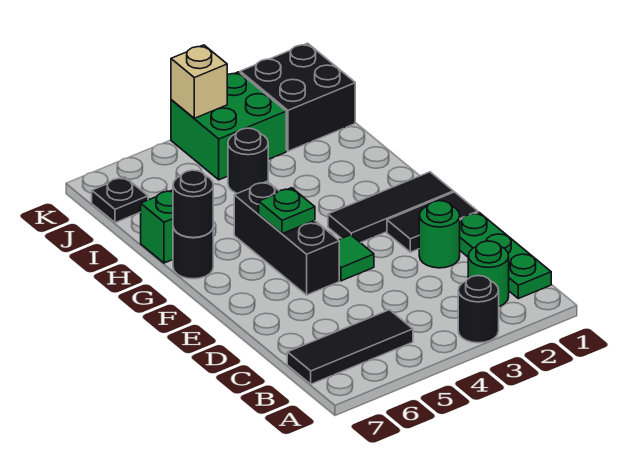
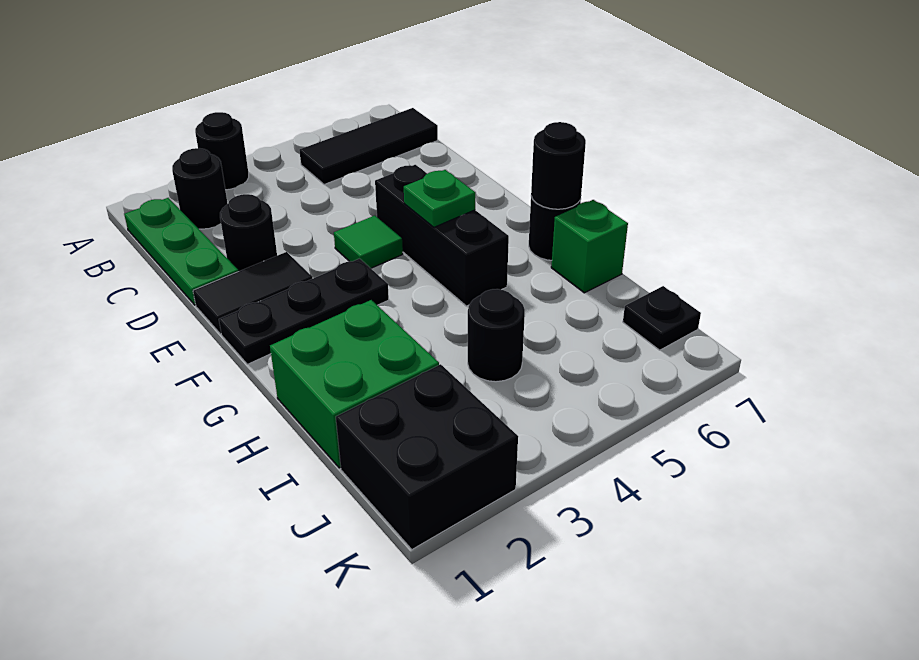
green round brick B2 level 1 -> black round brick B2 level 1
green round brick D2 level 1 -> black round brick D2 level 1
black tile F1:F3 level 1 -> black plate F1:F3 level 1
green brick J3:K4 level 1 -> green brick H1:I2 level 1
tan brick K4 level 2 -> none

